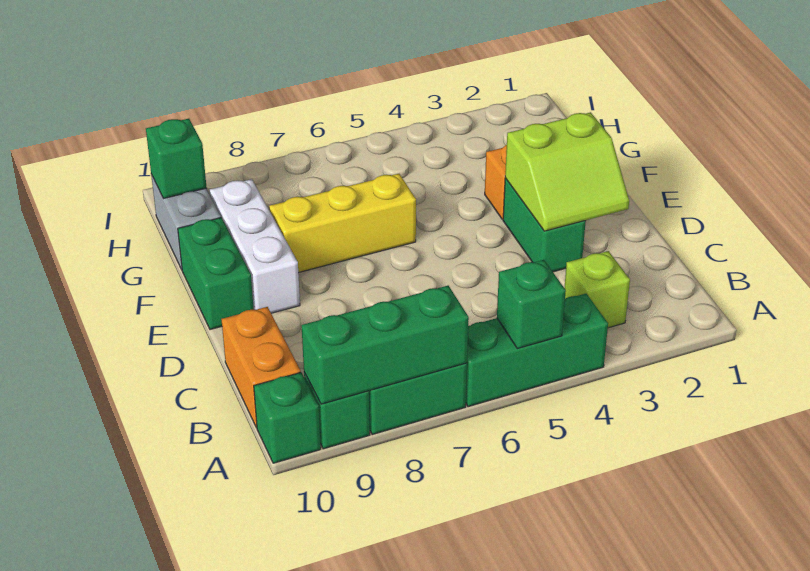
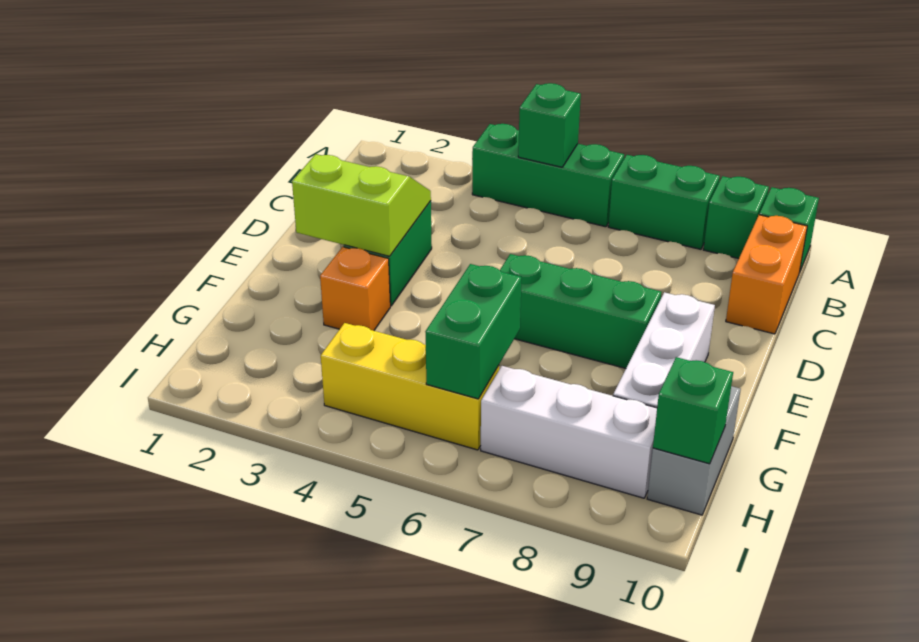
green brick A7:A9 level 2 -> green brick E6:E8 level 1
lime brick B3 level 1 -> none
green brick E10:F10 level 1 -> green brick G6:H6 level 2
yellow brick F6:F8 level 1 -> yellow brick H4:H6 level 1
none -> white brick H7:H9 level 1

